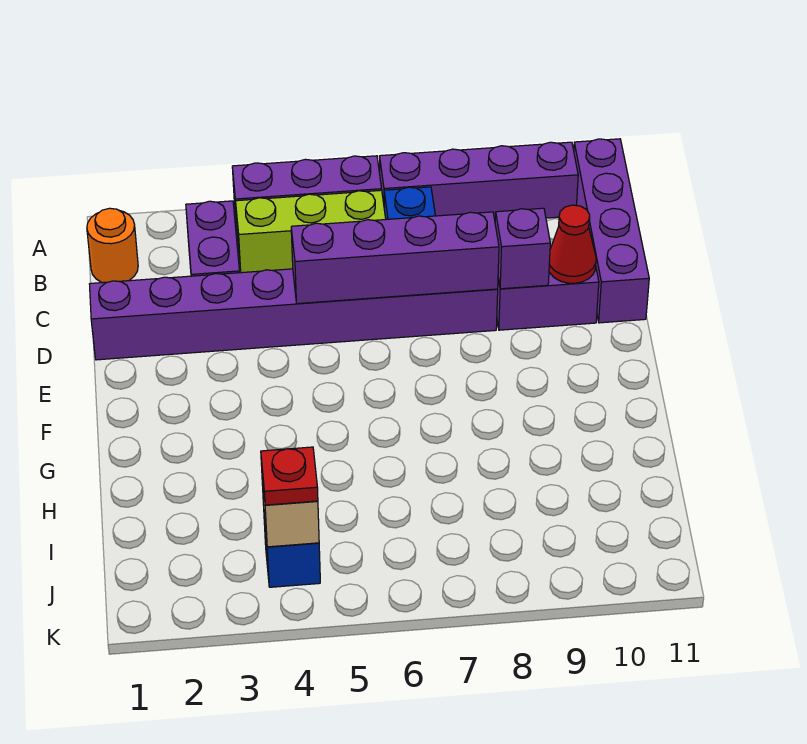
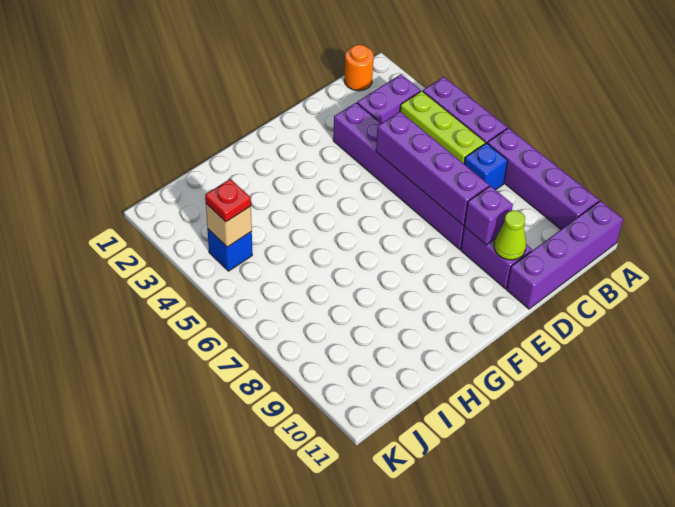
purple brick D1:D8 level 1 -> purple brick D3:D8 level 1
red cone D10 level 2 -> lime cone D10 level 2

